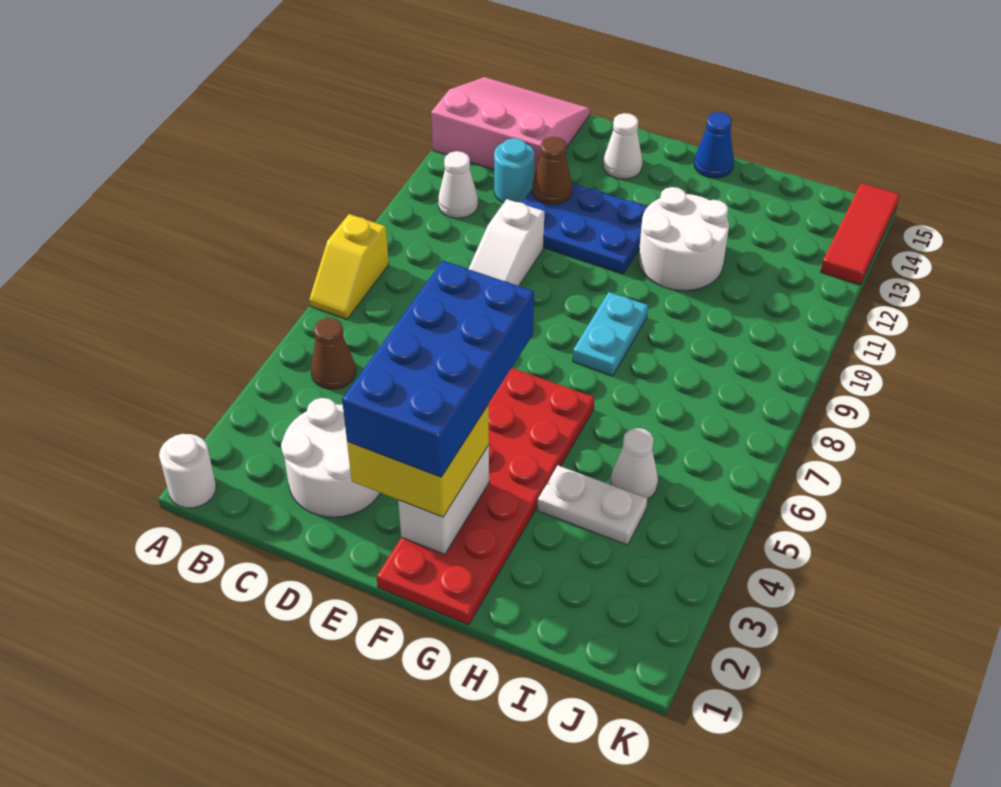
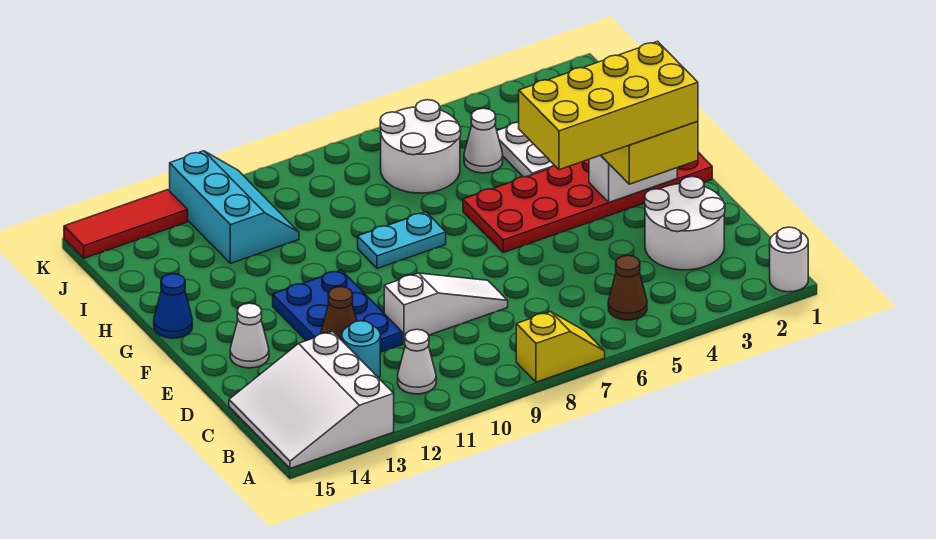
pink slope A13:C15 level 1 top 13 -> white slope A13:C15 level 1 top 13
blue brick E2:F5 level 4 -> yellow brick E2:F5 level 4
white round brick G11:H12 level 1 -> white round brick I6:J7 level 1
none -> cyan slope I11:K12 level 1 top 12

